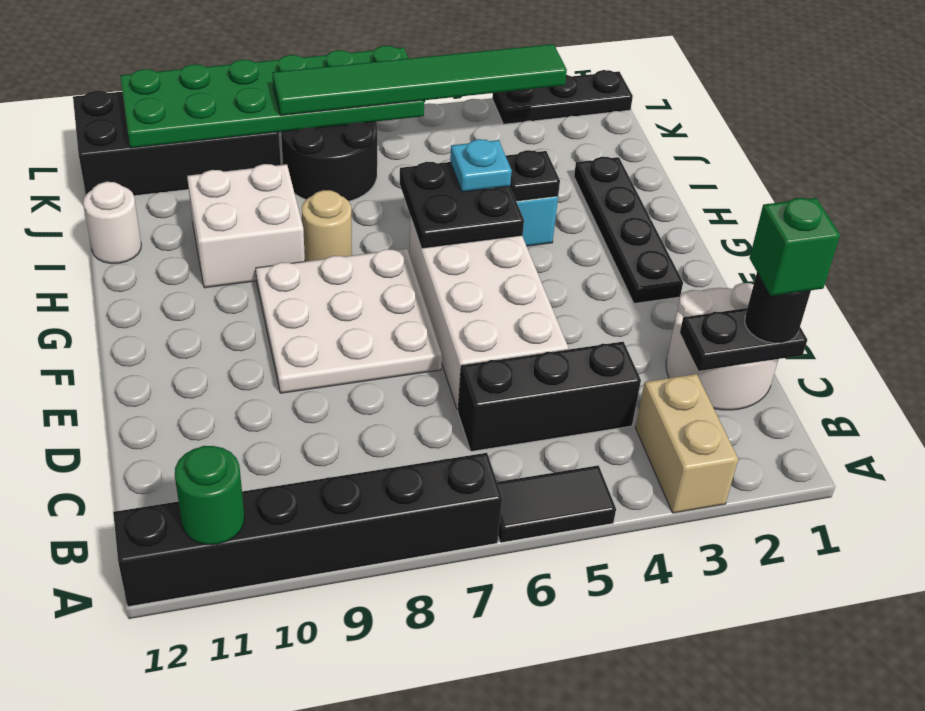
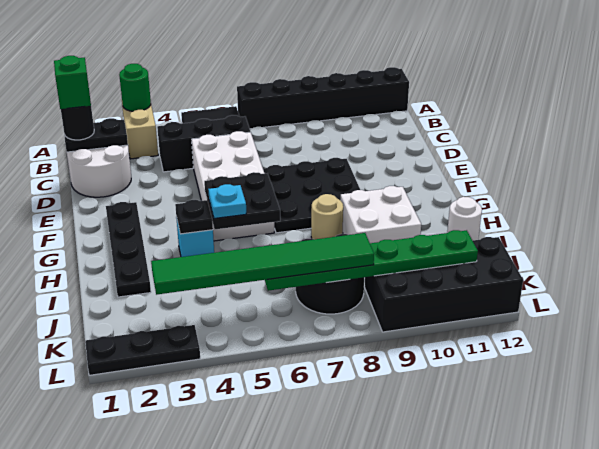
green round brick A11 level 2 -> green round brick A3 level 2
white plate E7:G9 level 1 -> black plate E7:G9 level 1
green plate K6:L11 level 2 -> green plate K6:K11 level 2

